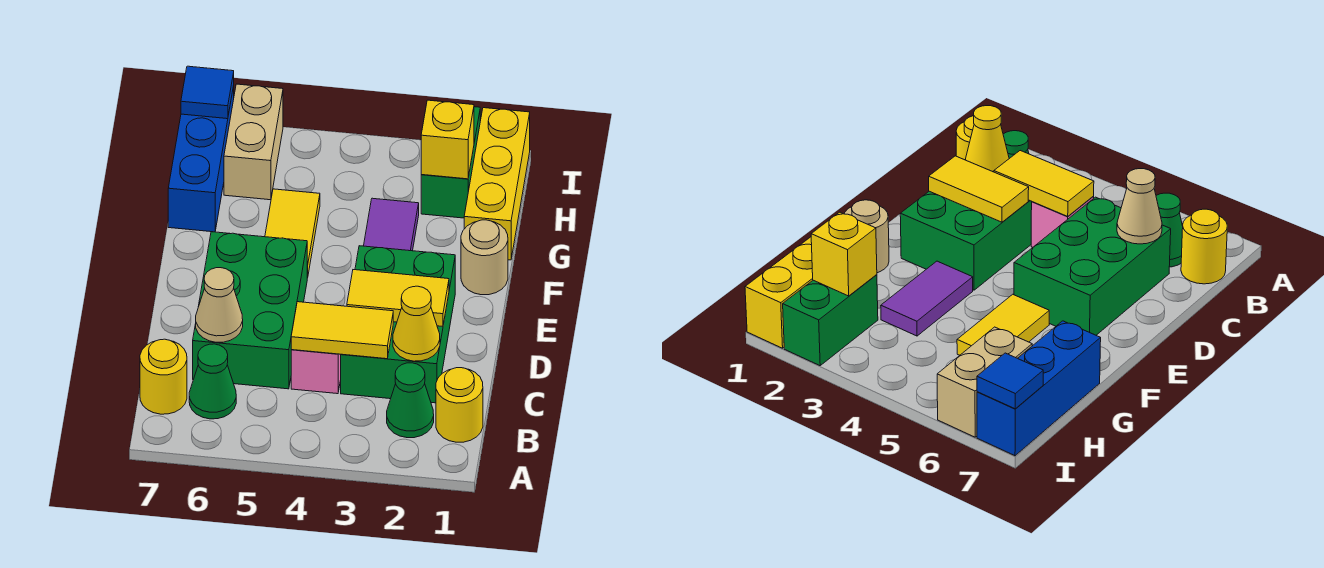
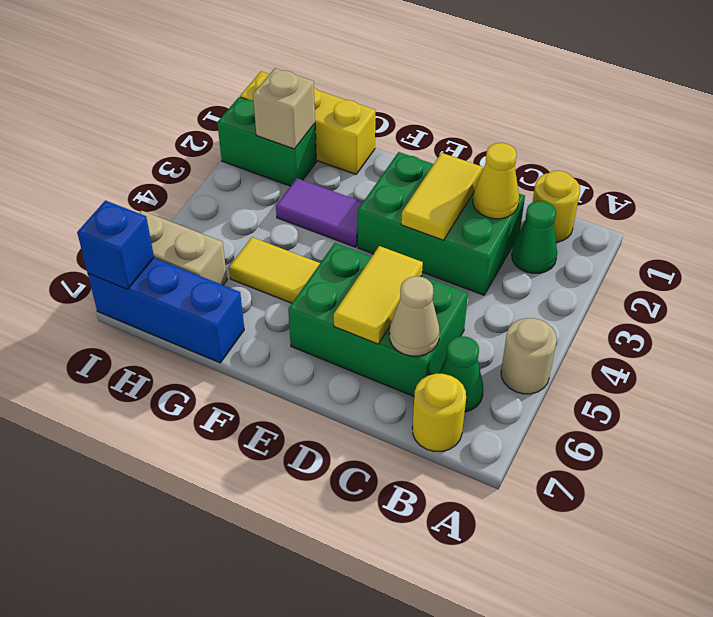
yellow tile C3:C4 level 2 -> yellow tile D5:D6 level 2
pink brick C4 level 1 -> none
tan round brick F1 level 1 -> tan round brick A5 level 1
yellow brick H2 level 2 -> tan brick H2 level 2
blue tile I7 level 2 -> blue brick I7 level 2

